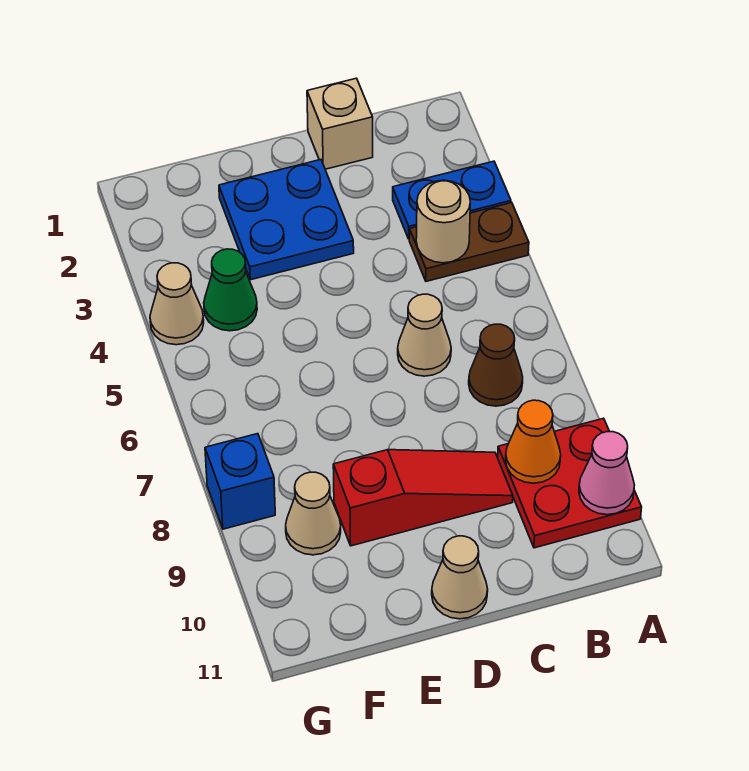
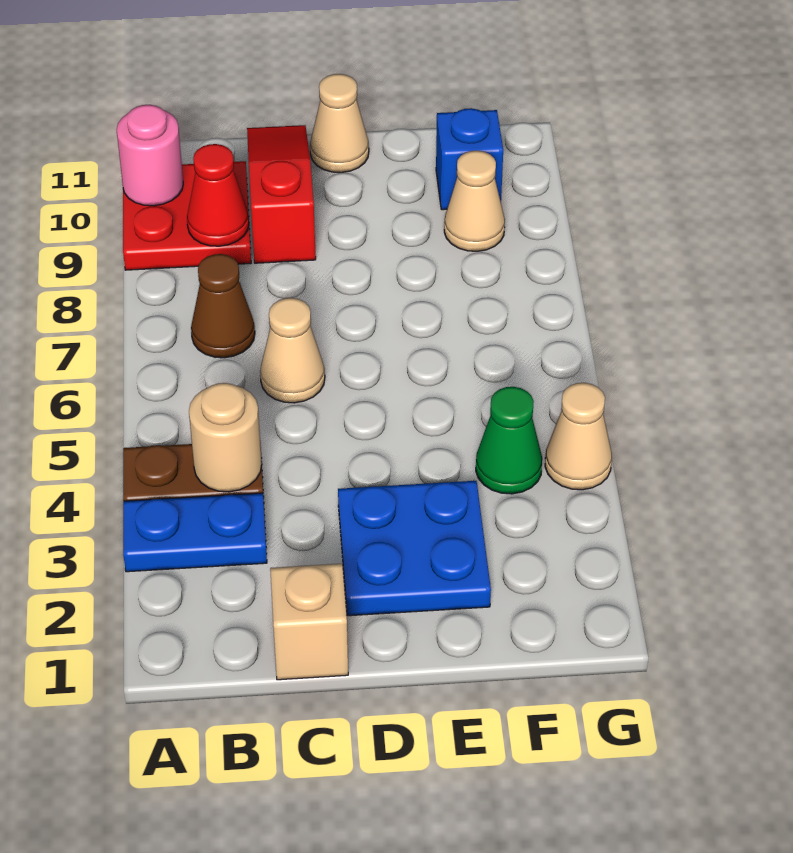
pink cone A10 level 2 -> pink round brick A10 level 2
orange cone B9 level 2 -> red cone B9 level 2
red slope C9:E9 level 1 top E -> red slope C9:C11 level 1 top 9
blue brick G8 level 1 -> blue brick F10 level 1

